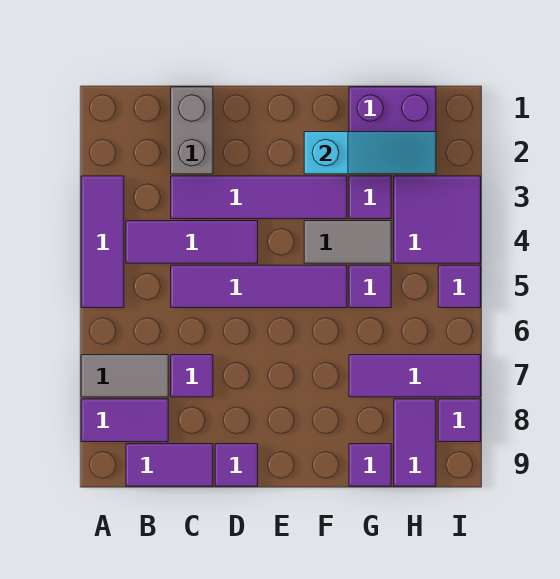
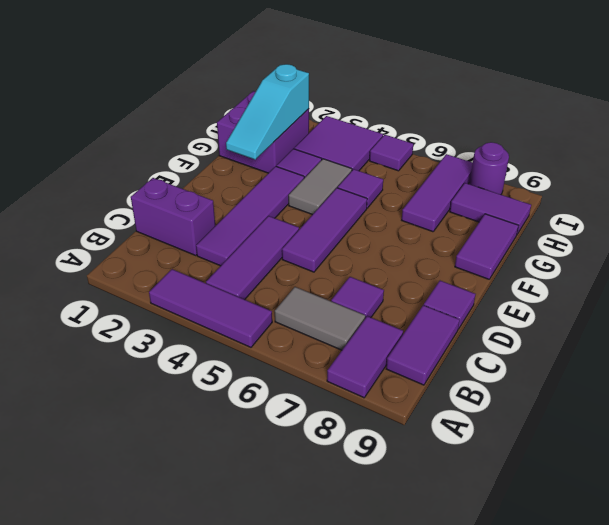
grey tile A7:B7 level 1 -> grey tile B6:B7 level 1
grey brick C1:C2 level 1 -> purple brick C1:C2 level 1
purple tile C5:F5 level 1 -> purple tile D5:F5 level 1
cyan slope F2:H2 level 2 top F -> cyan slope F2:H2 level 2 top H
purple tile G9 level 1 -> purple tile F9:G9 level 1
purple tile I8 level 1 -> purple round brick I8 level 1

